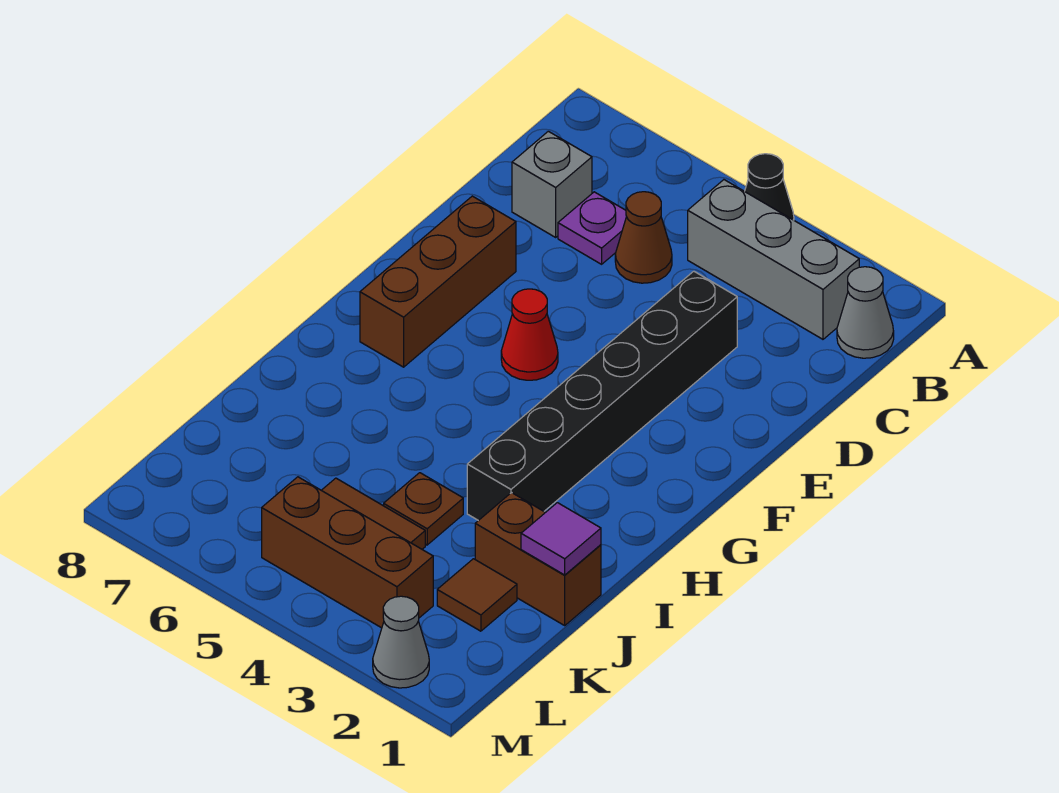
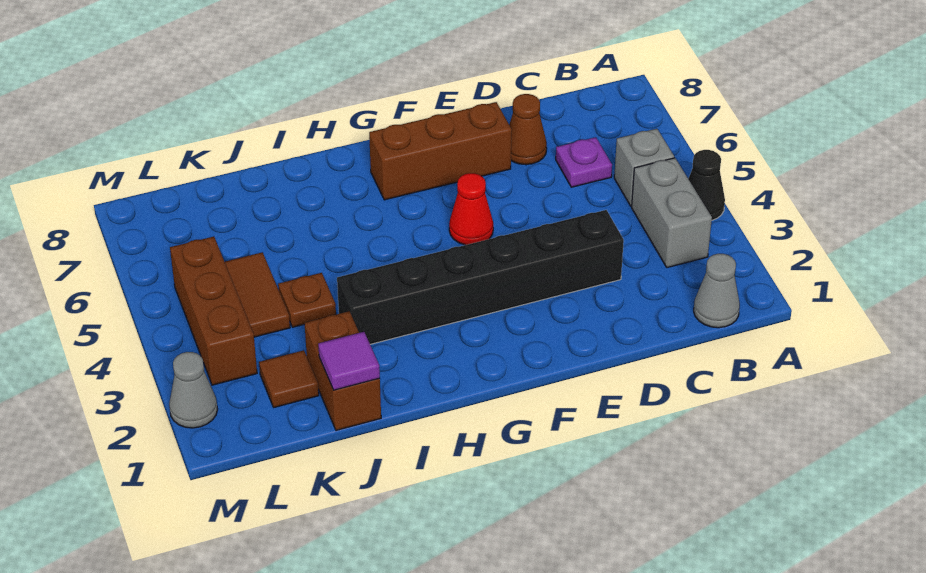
grey brick B2:B4 level 1 -> grey brick B3:B4 level 1
brown cone C5 level 1 -> brown cone D7 level 1
grey brick C7 level 1 -> grey brick B5 level 1

